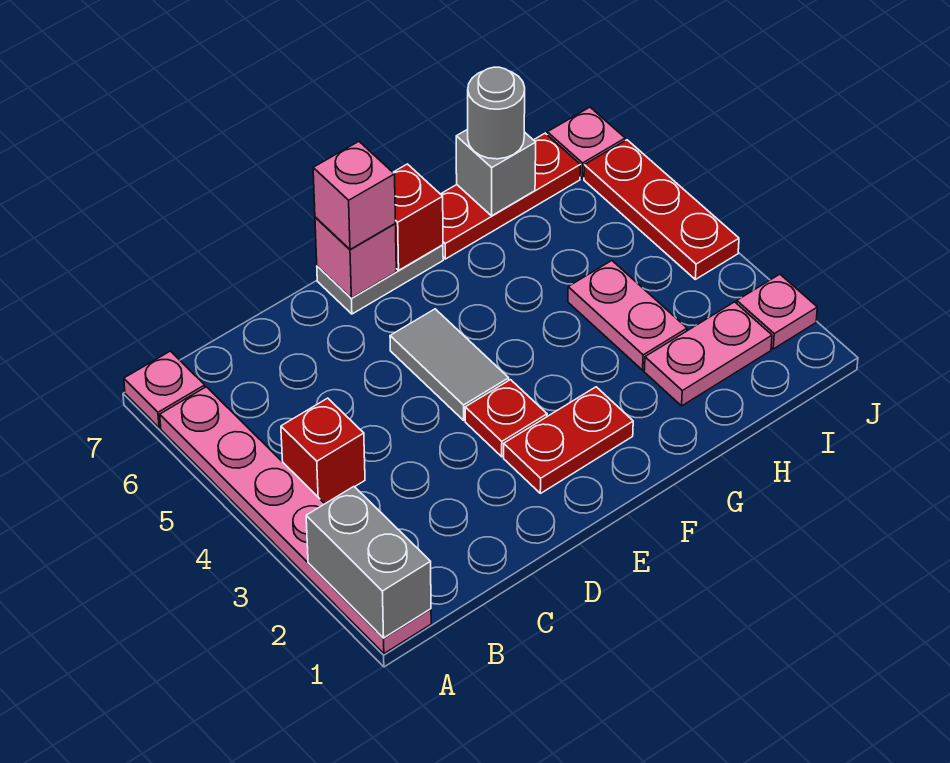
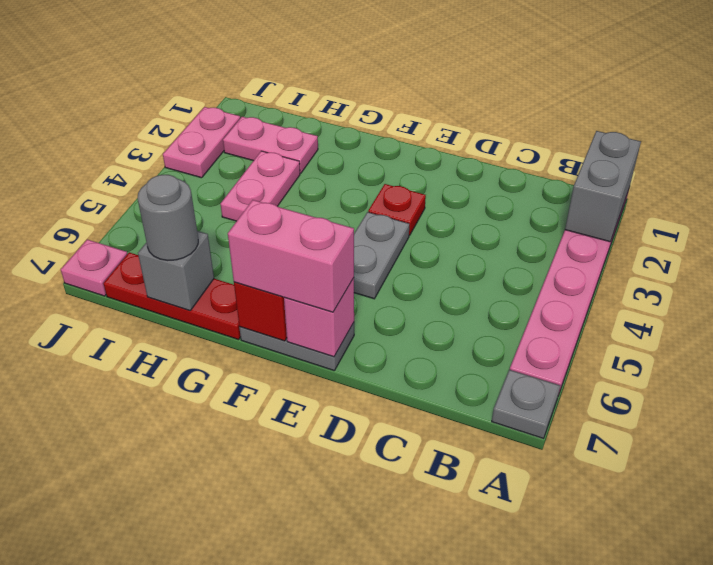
pink plate A7 level 1 -> grey plate A7 level 1
red brick B4 level 1 -> none
red plate E2:F2 level 1 -> none
grey tile E4:E5 level 1 -> grey plate E4:E5 level 1
pink brick E7 level 3 -> pink brick E7:F7 level 3
pink plate J2 level 1 -> pink plate J2:J3 level 1
red plate J4:J6 level 1 -> none

